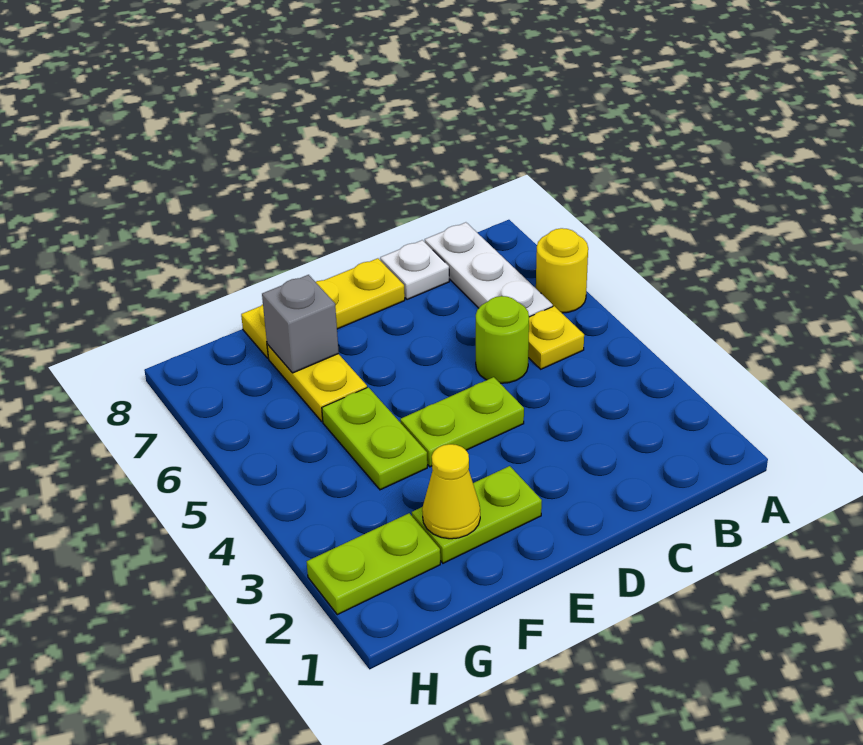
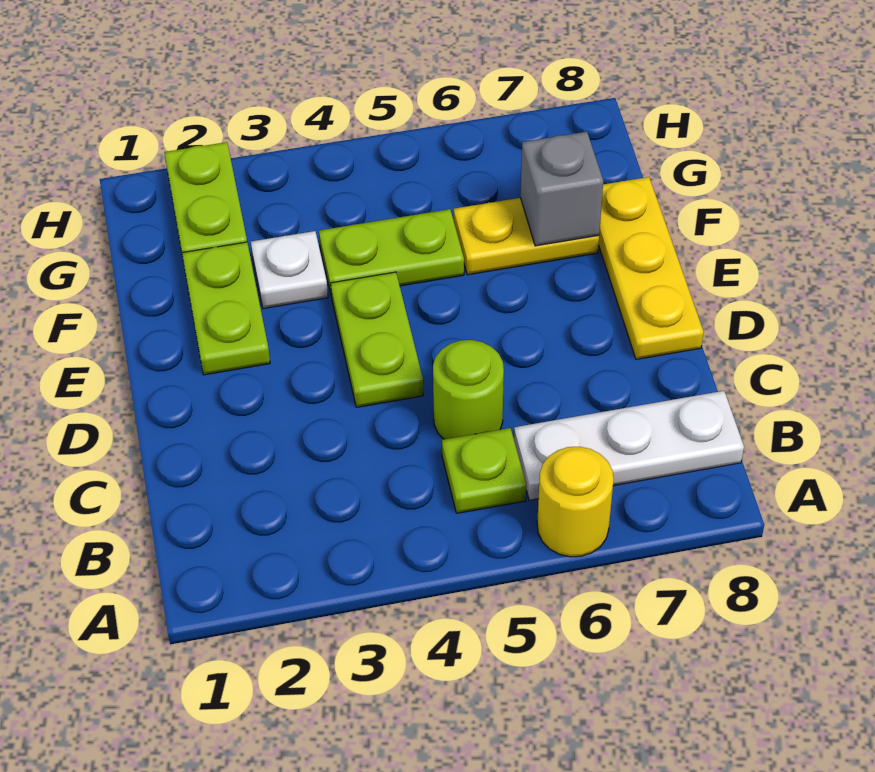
yellow plate B5 level 1 -> lime plate B5 level 1
white plate C8 level 1 -> white plate F3 level 1
yellow cone F2 level 2 -> none

